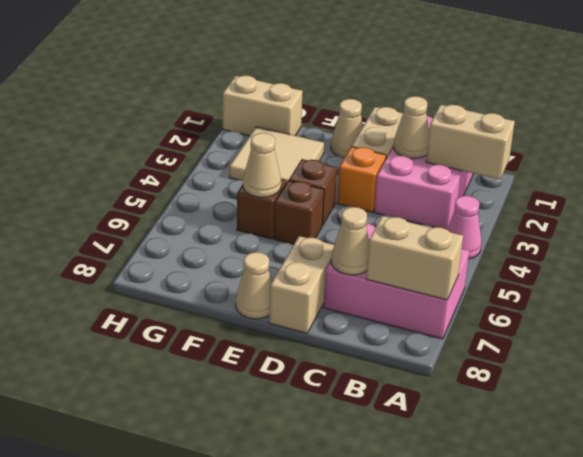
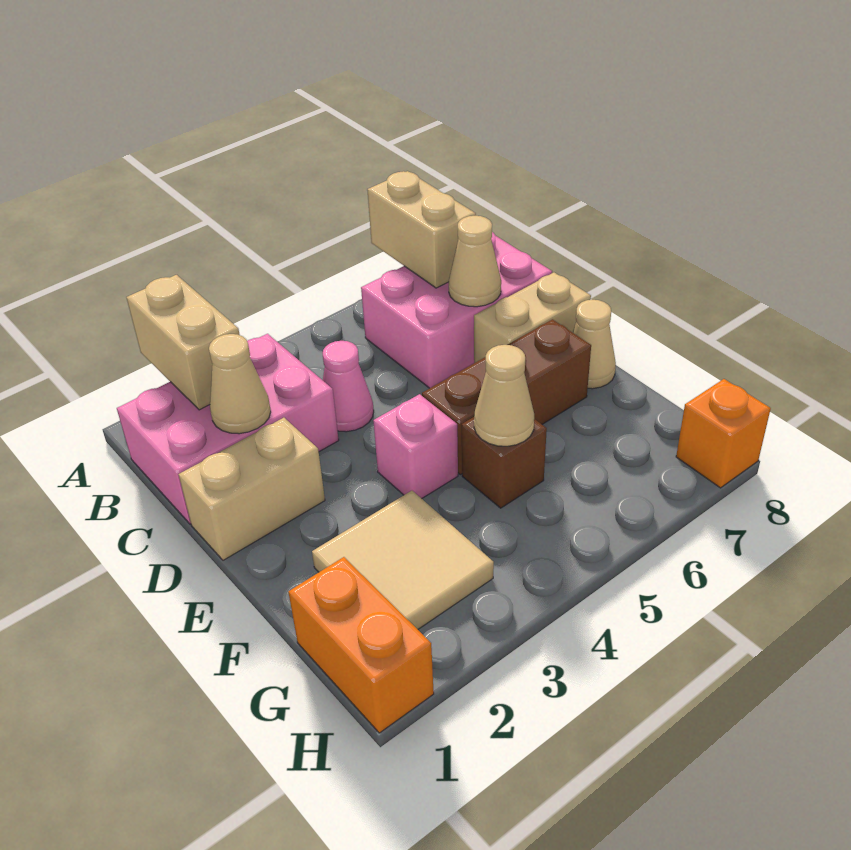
pink cone A4 level 1 -> pink cone C4 level 1
pink brick A6:C7 level 1 -> pink brick B6:C8 level 1
orange brick D3 level 1 -> orange brick H8 level 1
tan cone E1 level 1 -> none
brown brick E4 level 1 -> pink brick E4 level 1
brown brick E5 level 1 -> brown brick E5:E7 level 1
tan brick G1:H1 level 1 -> orange brick G1:H1 level 1

